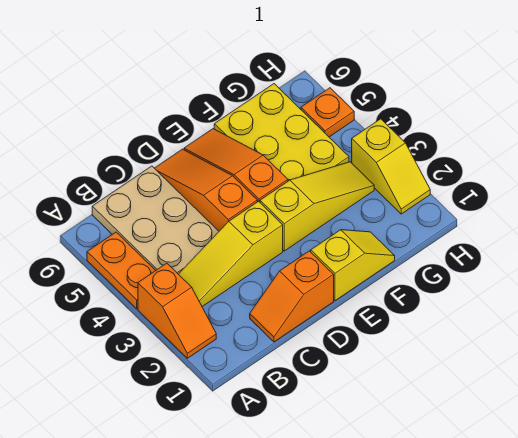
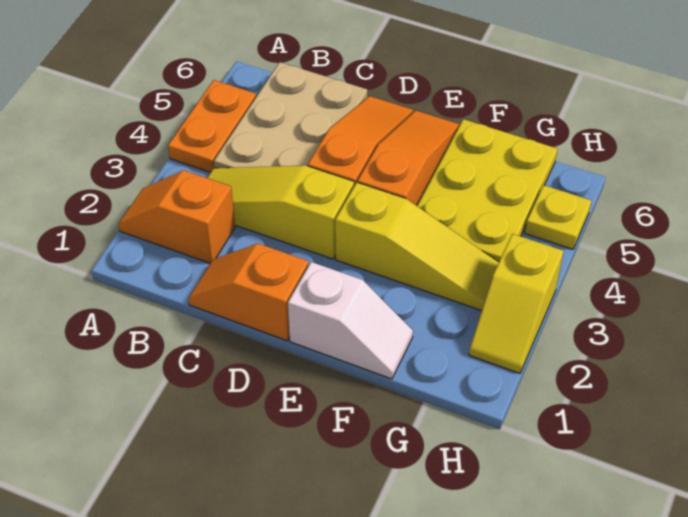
orange slope A2:A3 level 1 top 3 -> orange slope A2:B2 level 1 top B
yellow slope E1:F1 level 1 top E -> white slope E1:F1 level 1 top E
orange plate H5 level 1 -> yellow plate H5 level 1

